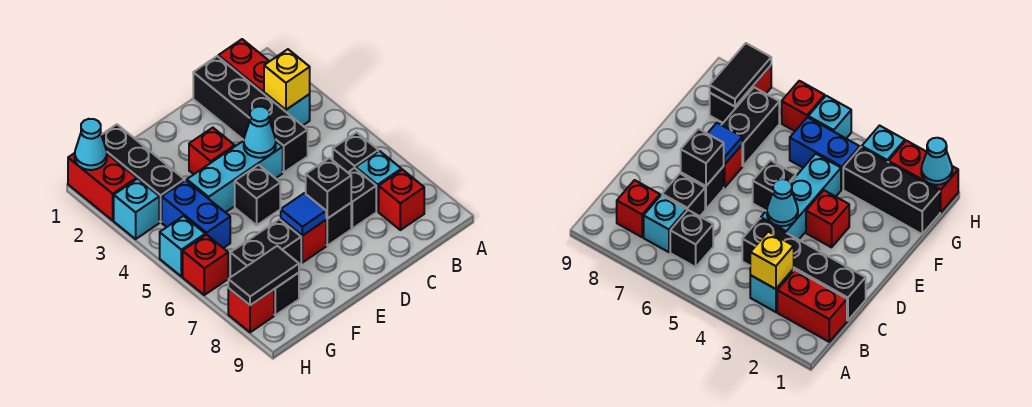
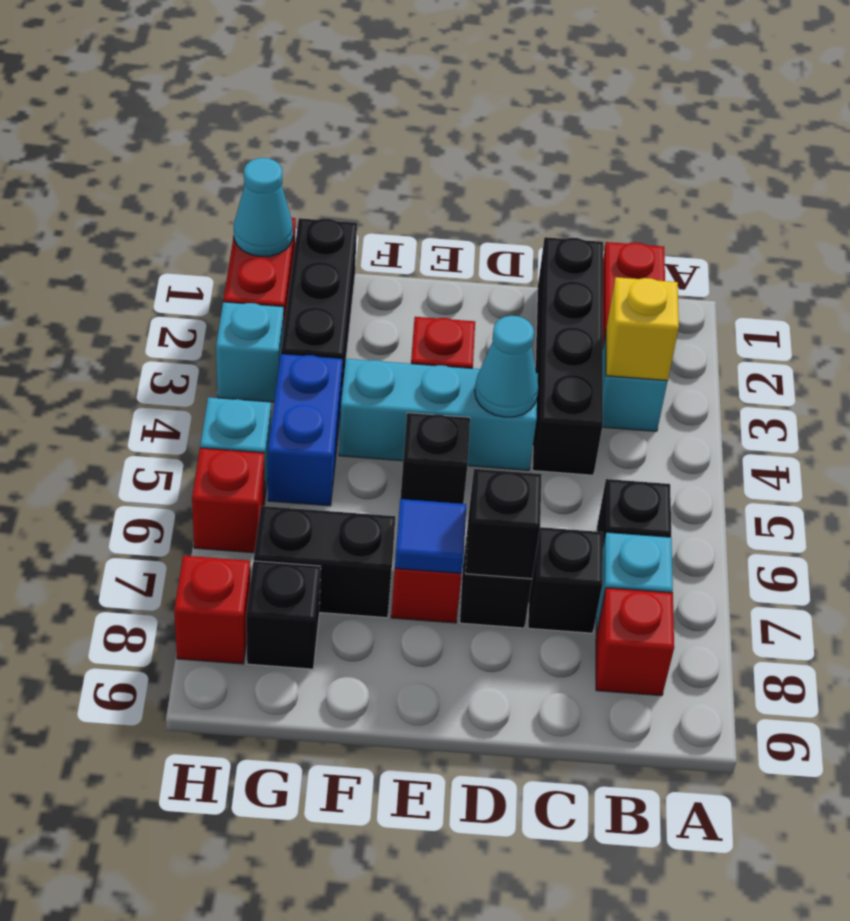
black tile G8:H8 level 2 -> none

